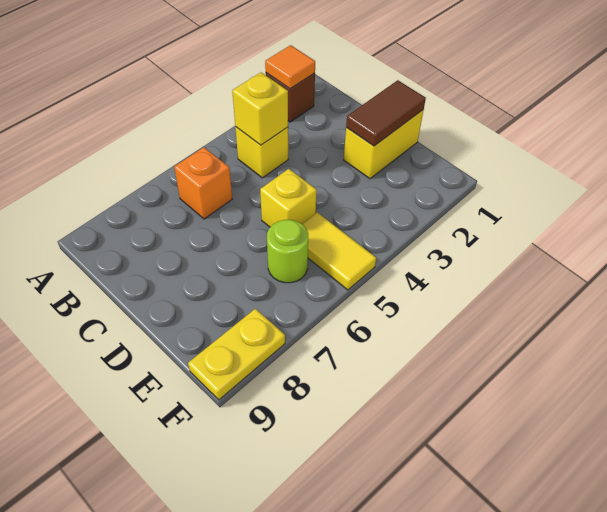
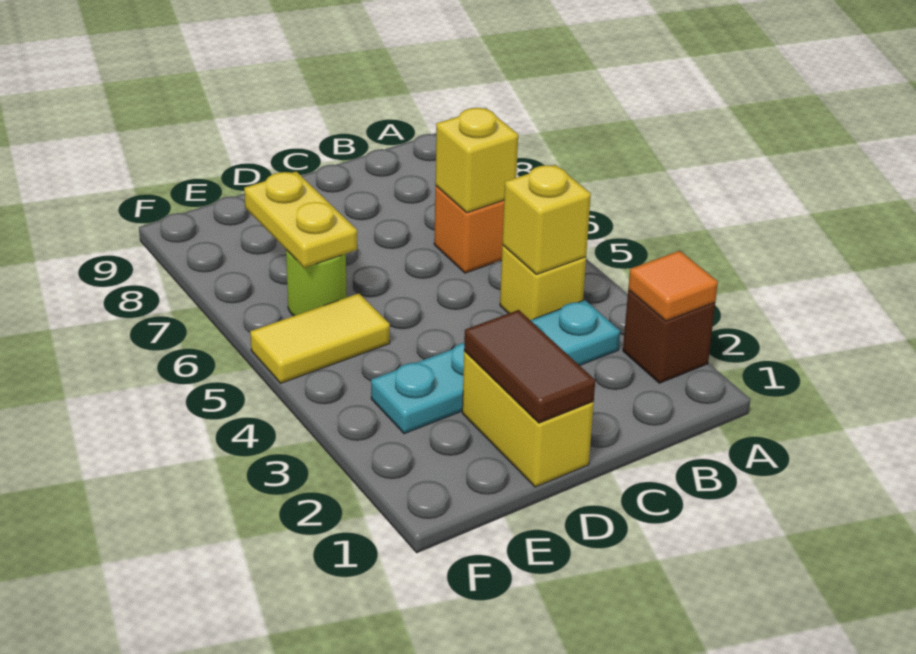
none -> cyan plate B3:E3 level 1
yellow brick D5 level 1 -> yellow brick B6 level 2
yellow plate F8:F9 level 1 -> yellow plate E6:E7 level 2

